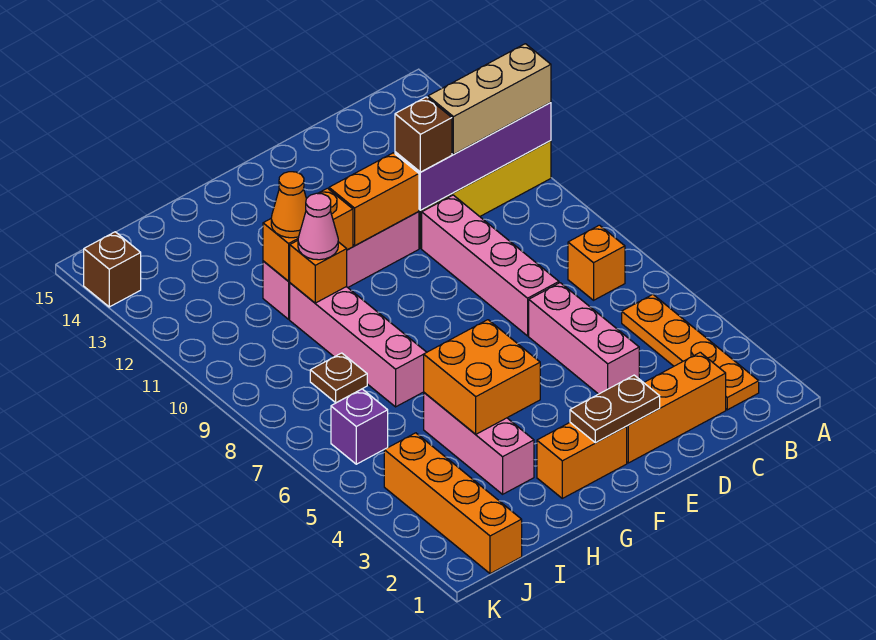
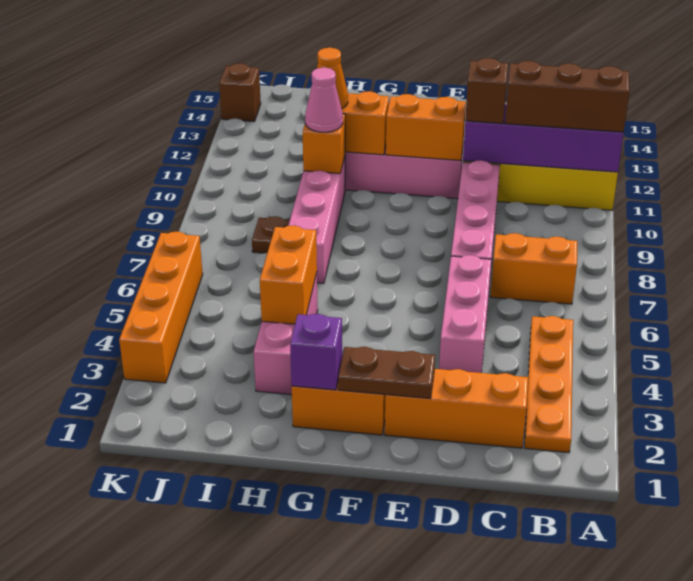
tan brick A11:C11 level 3 -> brown brick A11:C11 level 3
orange brick B7 level 1 -> orange brick B7:C7 level 1
orange brick G4:H5 level 2 -> orange brick H4:H5 level 2
orange brick J1:J4 level 1 -> orange brick K3:K6 level 1
purple brick J6 level 1 -> purple brick G2 level 2

